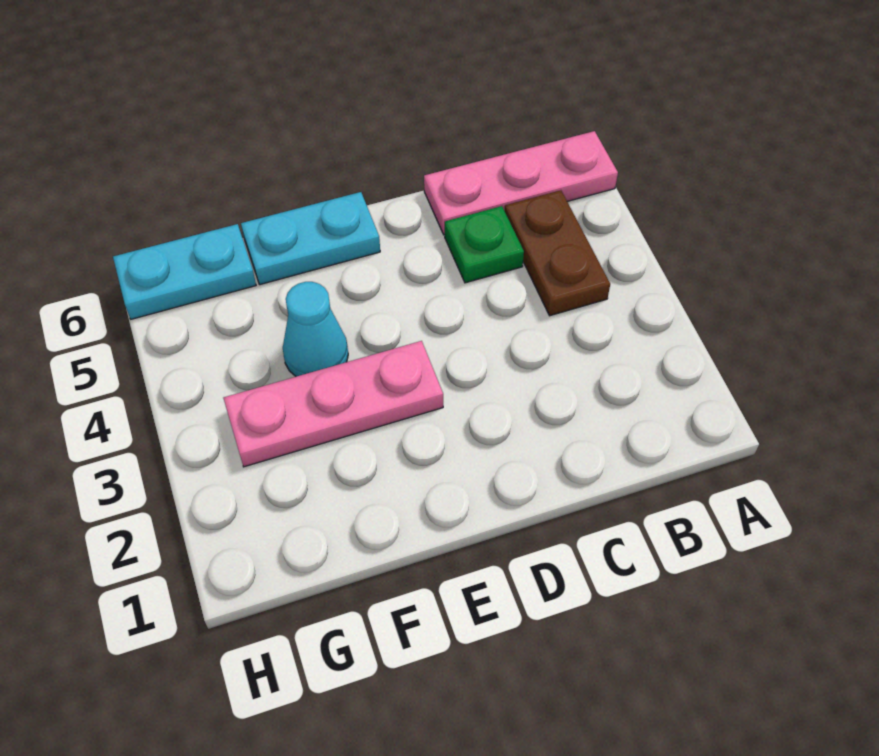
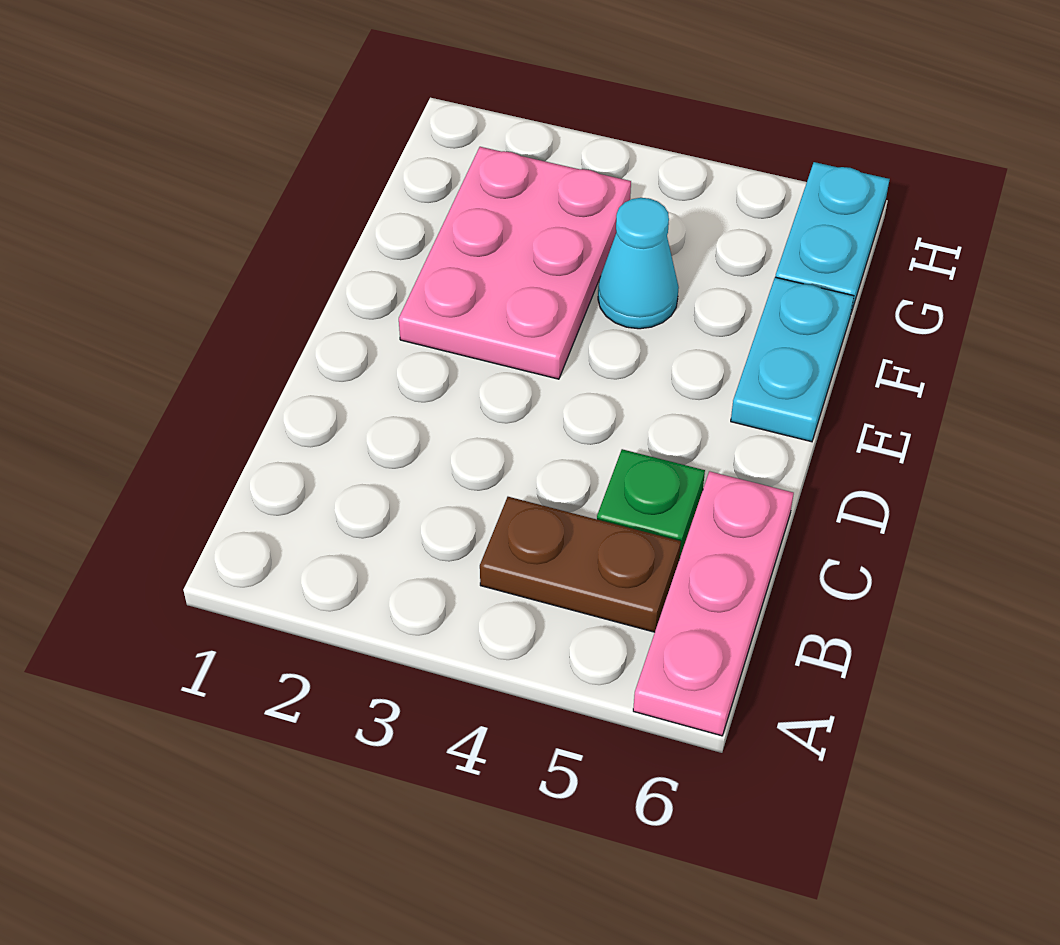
pink plate E3:G3 level 1 -> pink plate E2:G3 level 1

